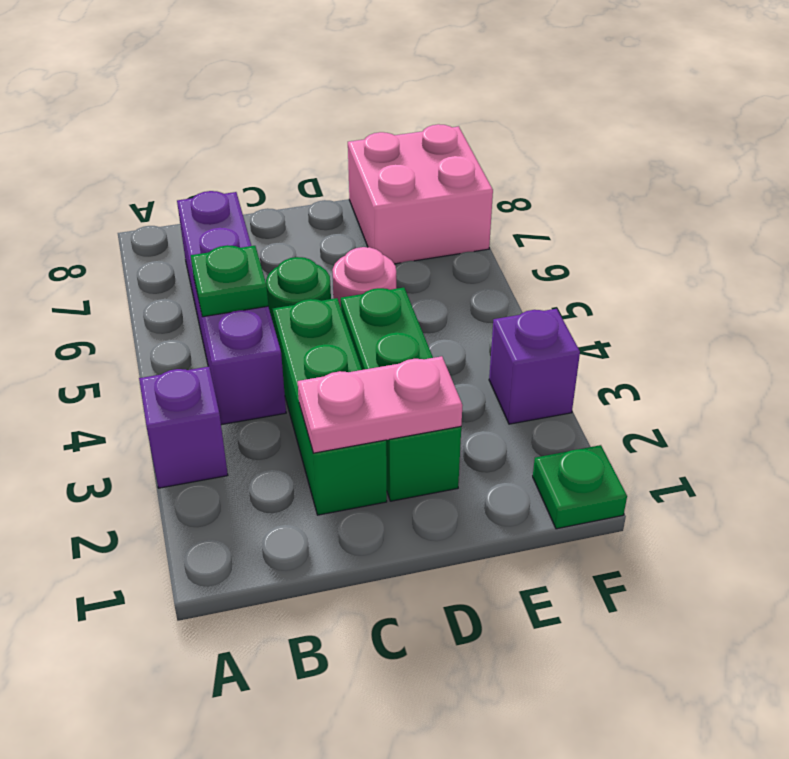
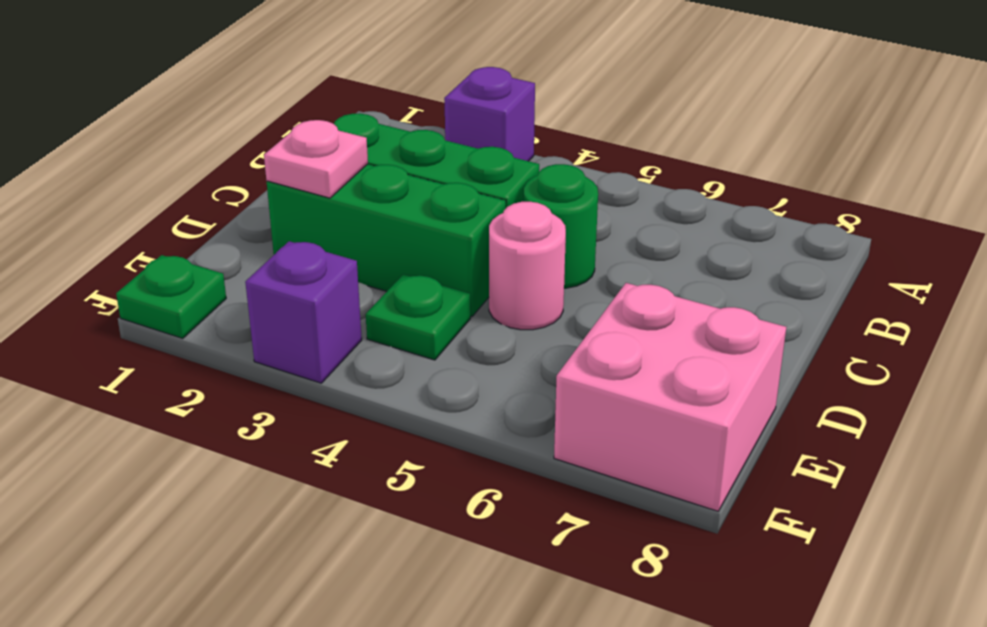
purple brick B4:B7 level 1 -> none
green plate B5 level 2 -> green plate E4 level 1
pink plate C2:D2 level 2 -> pink plate D2 level 2

